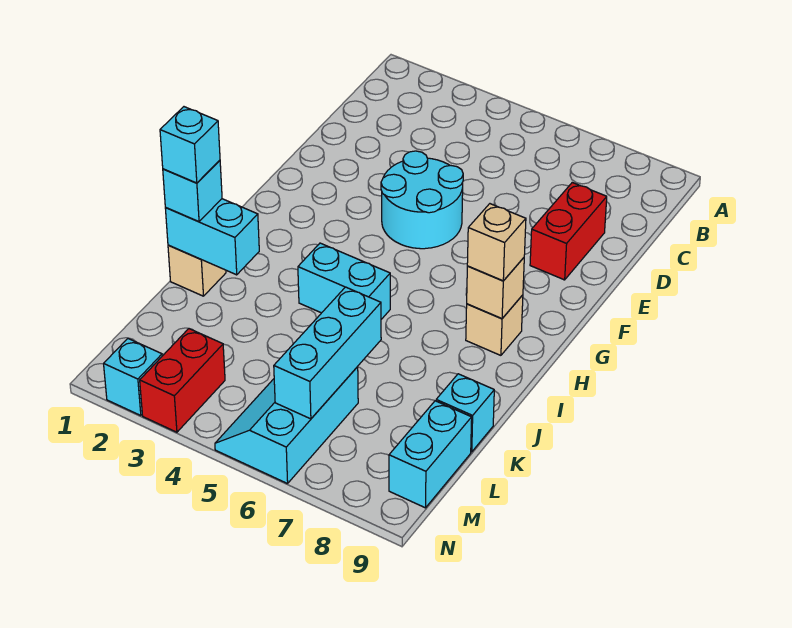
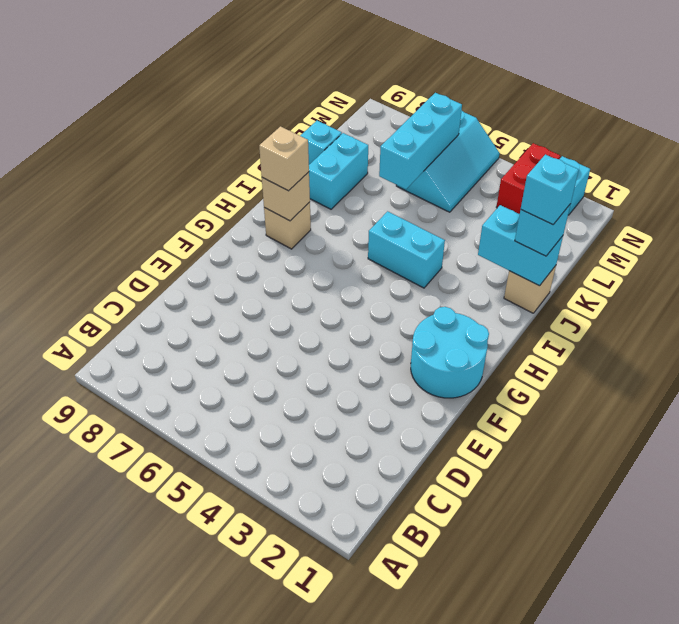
red brick D8:E8 level 1 -> none
cyan round brick E4:F5 level 1 -> cyan round brick F1:G2 level 1
cyan brick L9:M9 level 1 -> cyan brick J8:K8 level 1

